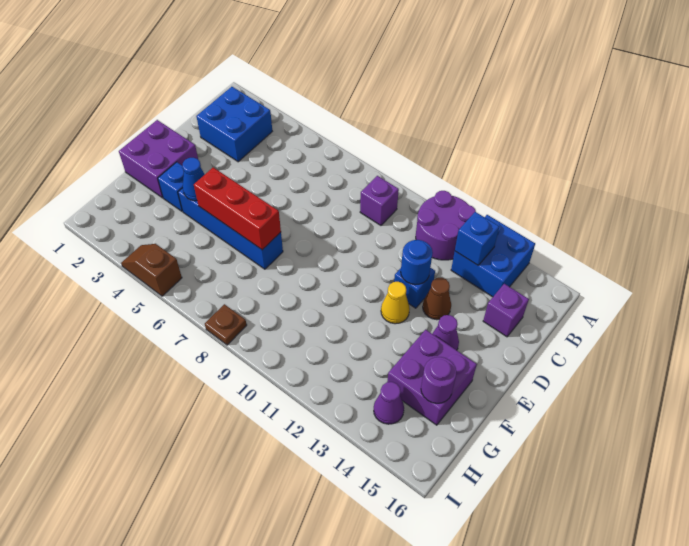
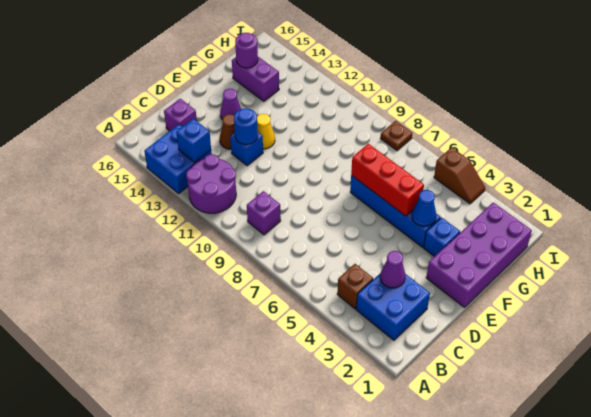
none -> brown brick B4 level 1
purple brick E1:F2 level 1 -> purple brick E1:H2 level 1
purple brick F14:G15 level 1 -> purple brick G14:G15 level 1
purple cone H14 level 1 -> purple cone C3 level 2

